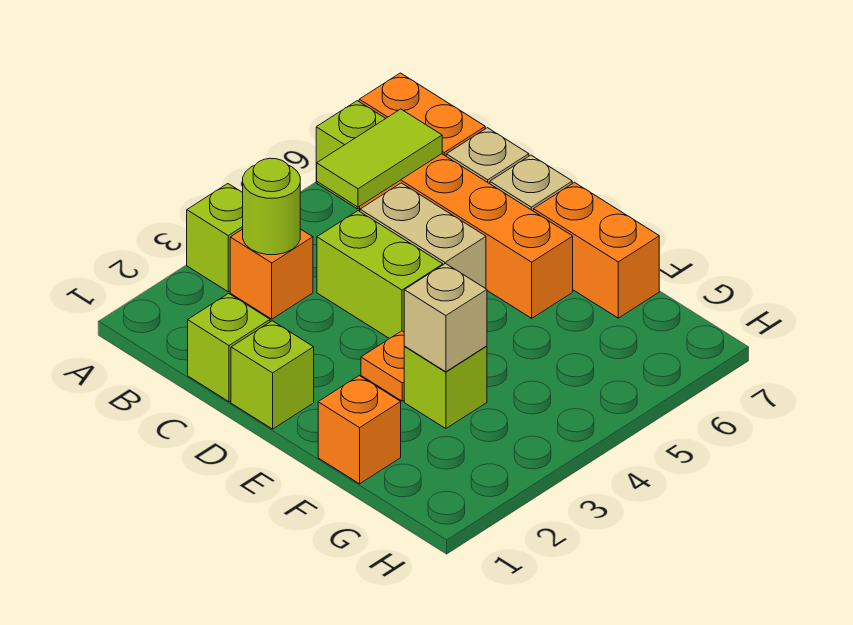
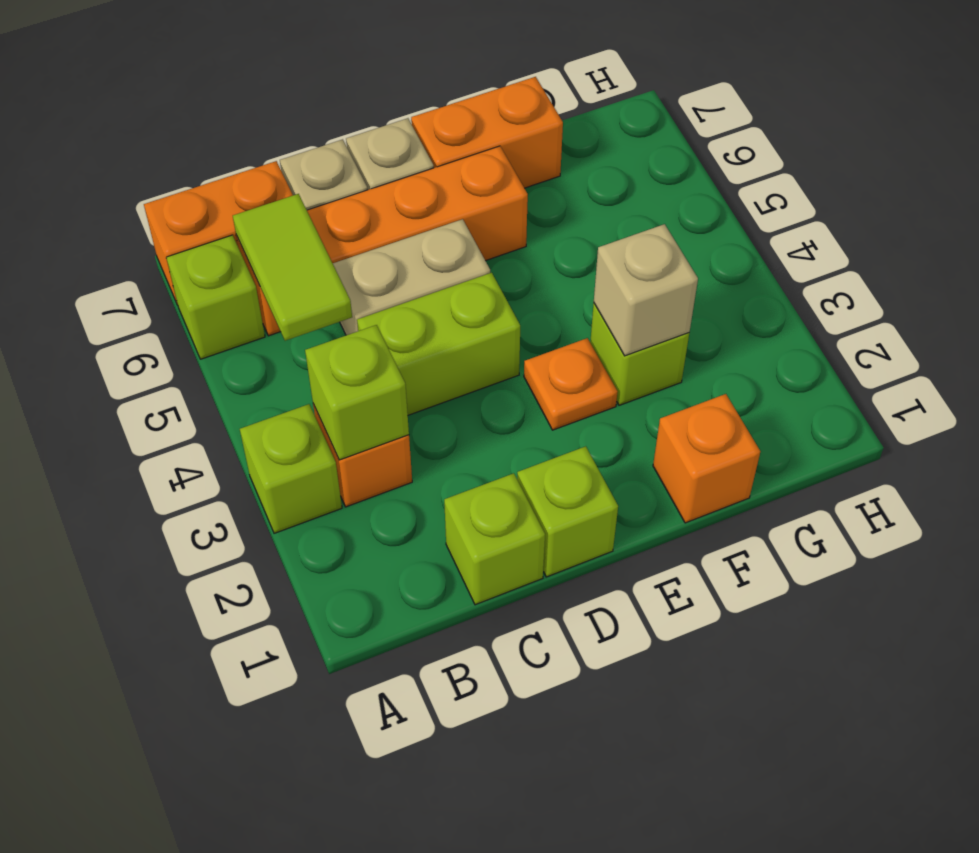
lime round brick B3 level 2 -> lime brick B3 level 2

